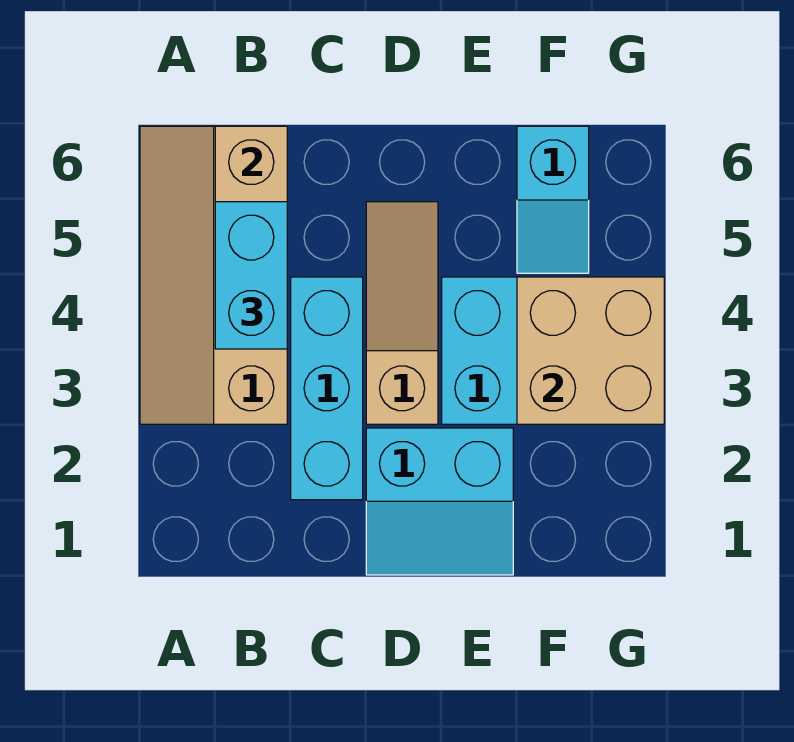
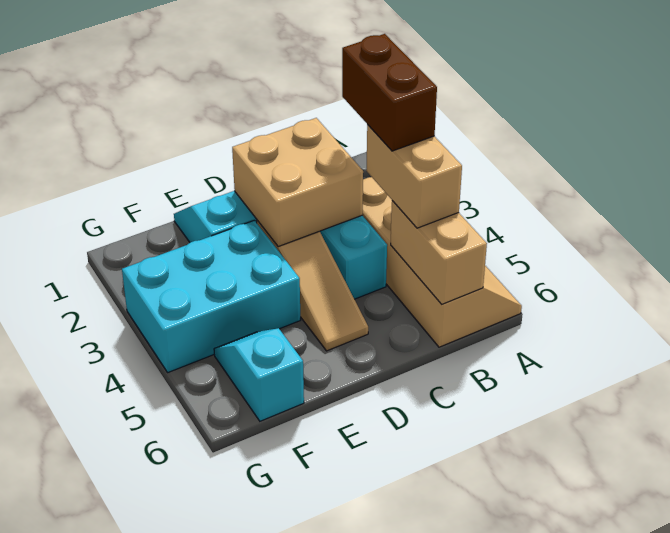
none -> brown brick B3:B4 level 4
cyan brick B4:B5 level 3 -> tan brick B4:B5 level 3
tan brick F3:G4 level 2 -> tan brick C2:D3 level 2

